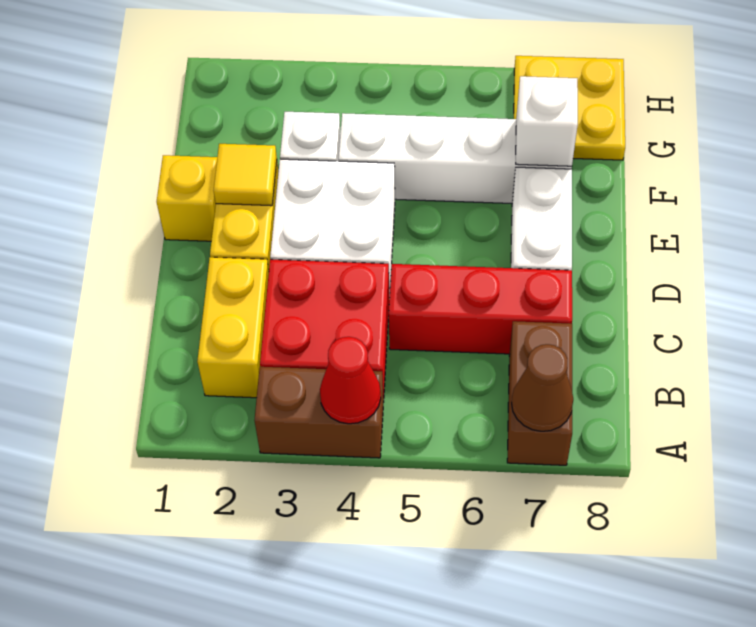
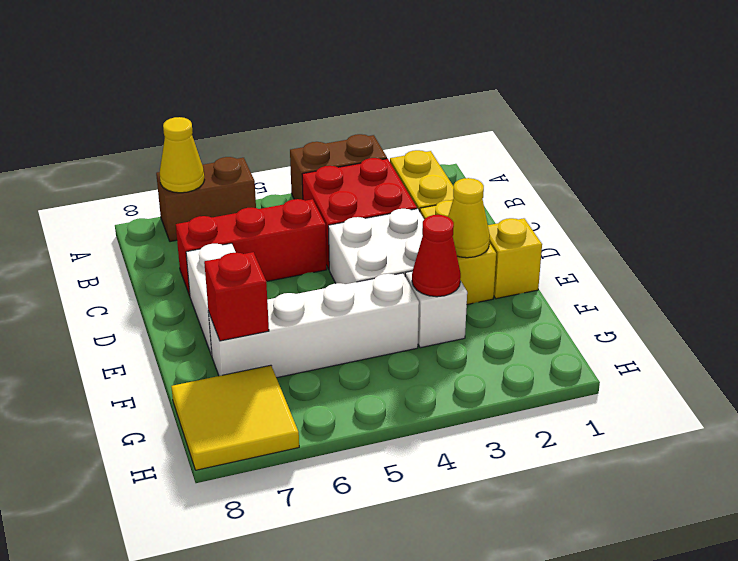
red cone A4 level 2 -> red cone F3 level 2
brown brick A7:B7 level 1 -> brown brick A6:A7 level 1
brown cone A7 level 2 -> yellow cone A7 level 2
yellow tile E2 level 2 -> yellow cone E2 level 2
white brick F7 level 2 -> red brick F7 level 2
yellow plate G7:H8 level 1 -> yellow tile G7:H8 level 1

